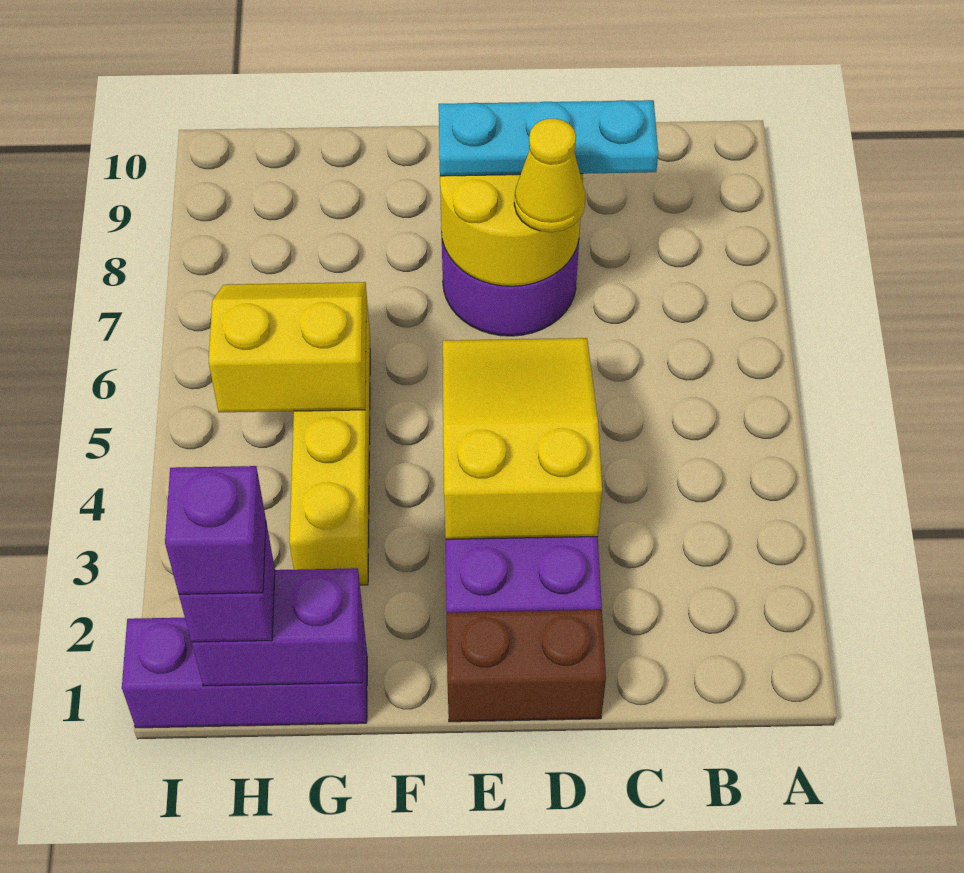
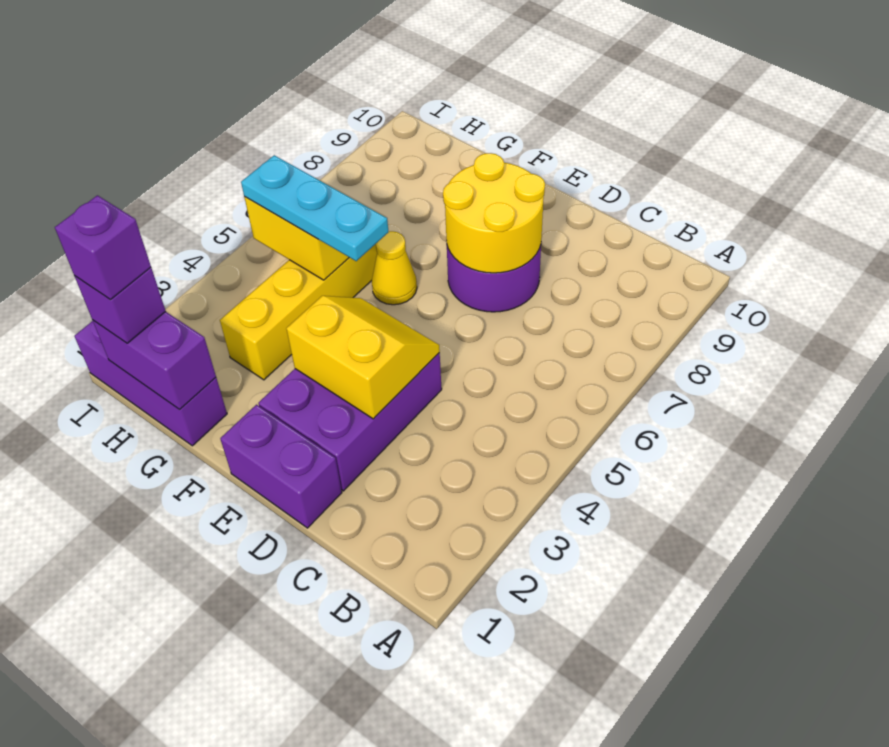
cyan plate C8:E8 level 3 -> cyan plate F5:H5 level 3
brown brick D1:E1 level 1 -> purple brick D1:E1 level 1
yellow slope D3:E5 level 2 top 3 -> yellow slope D3:E4 level 2 top 3
yellow cone D7 level 3 -> yellow cone F6 level 1

